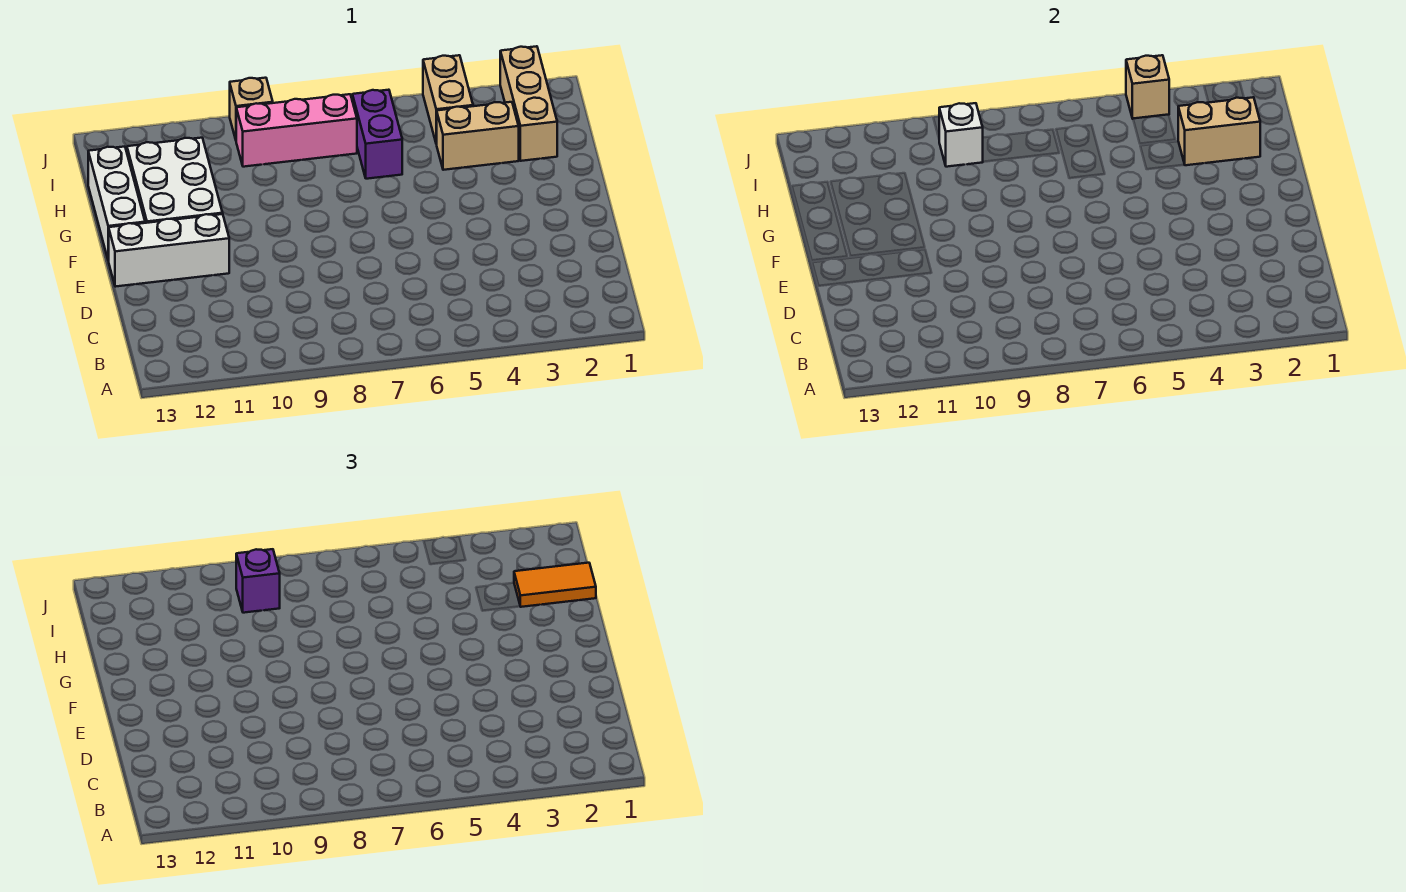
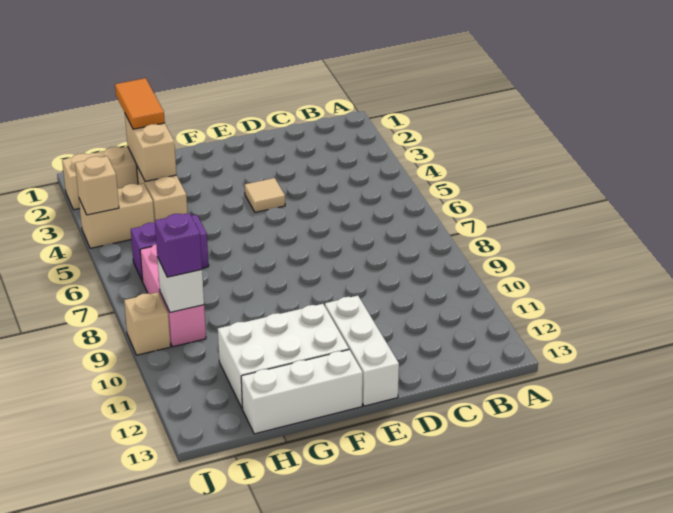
none -> tan tile E4 level 1

